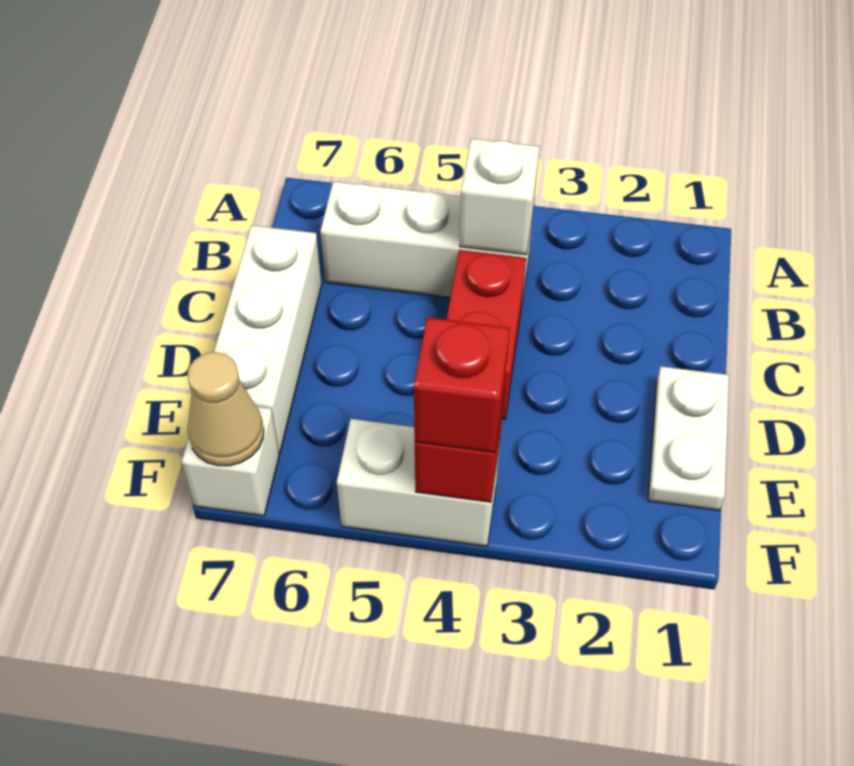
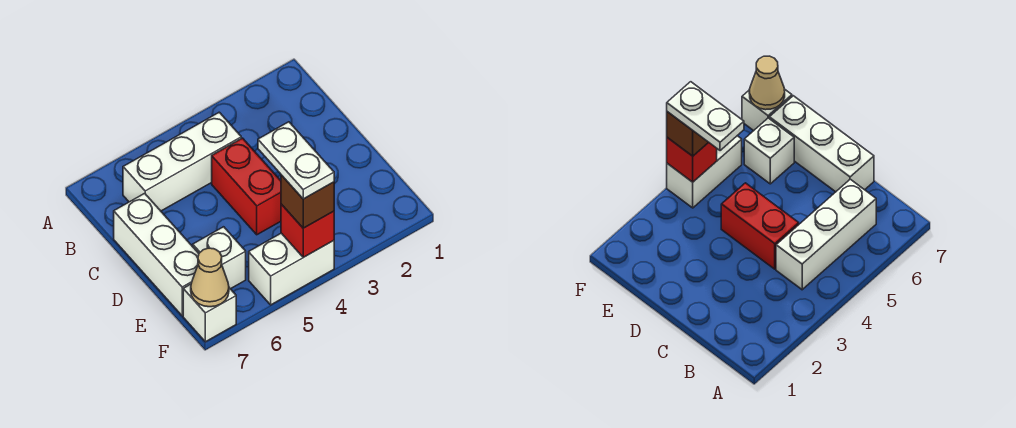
white brick B4 level 2 -> white brick E6 level 1
white plate D1:E1 level 1 -> white plate E4:F4 level 4
red brick F4 level 3 -> brown brick F4 level 3

